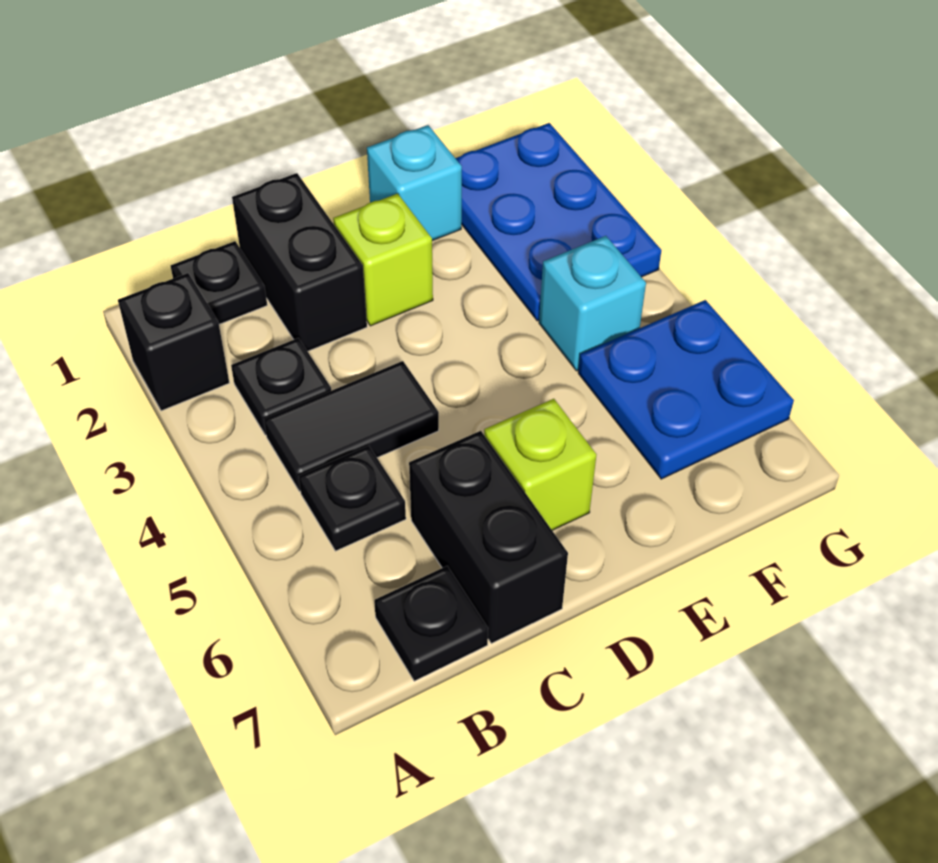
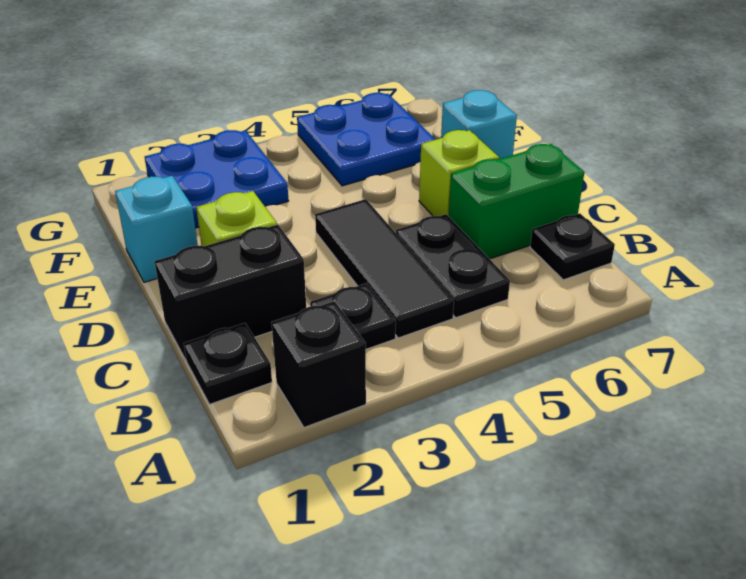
black tile B4:C4 level 1 -> black tile B4:D4 level 1
black plate B5 level 1 -> black plate B5:C5 level 1
black brick C6:C7 level 1 -> green brick C6:C7 level 1
blue plate F1:G3 level 1 -> blue plate F2:G3 level 1
cyan brick F4 level 1 -> cyan brick E7 level 1

